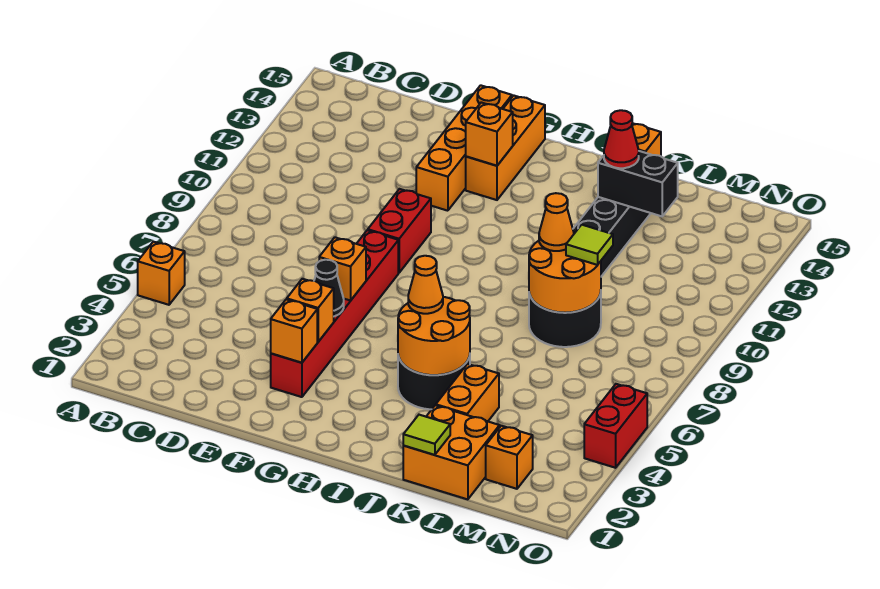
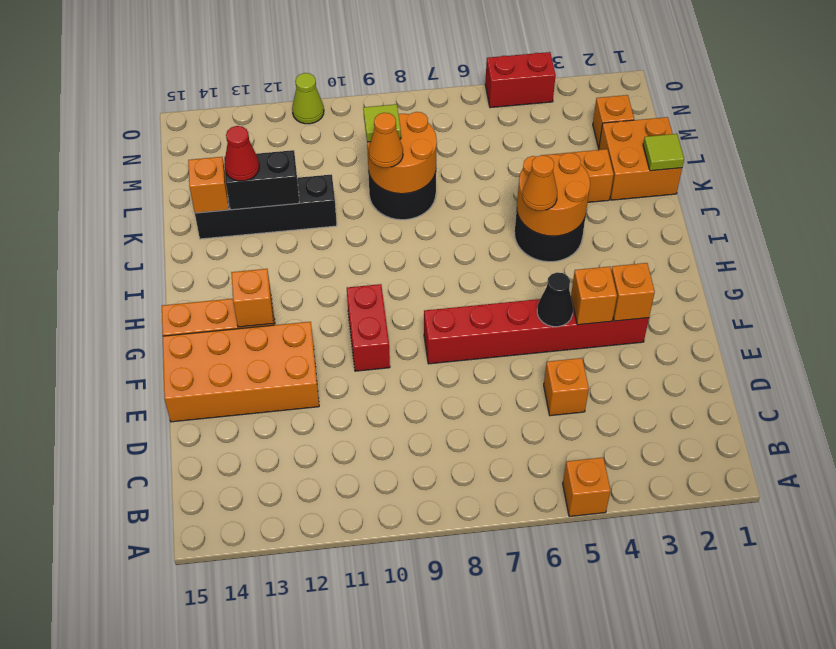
orange brick F6 level 2 -> orange brick D5 level 1
red brick F9:F10 level 1 -> red brick F10:G10 level 1
orange brick F12:F15 level 1 -> orange brick E12:F15 level 1
black brick K13:L13 level 2 -> black brick K12:K13 level 2
none -> lime cone O11 level 1

